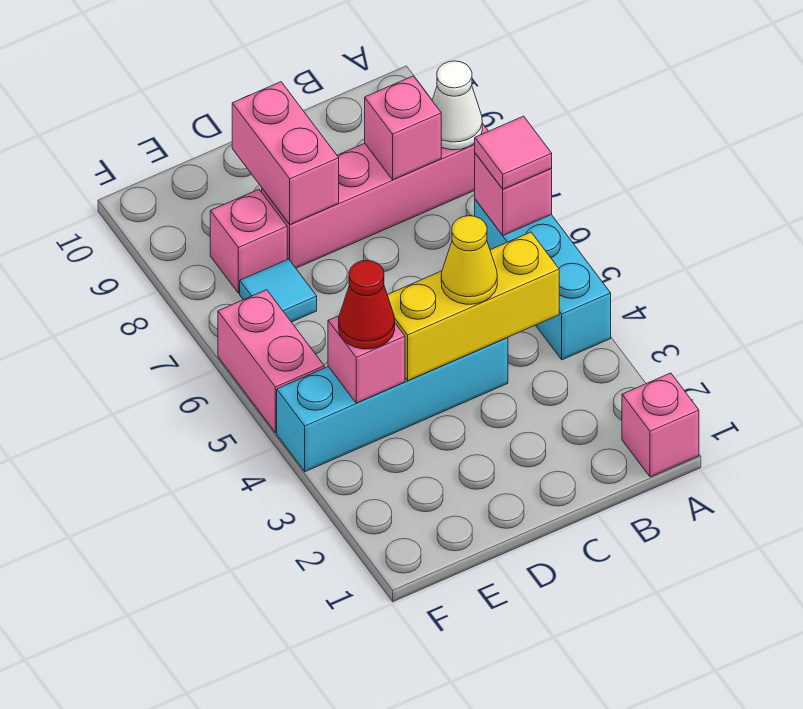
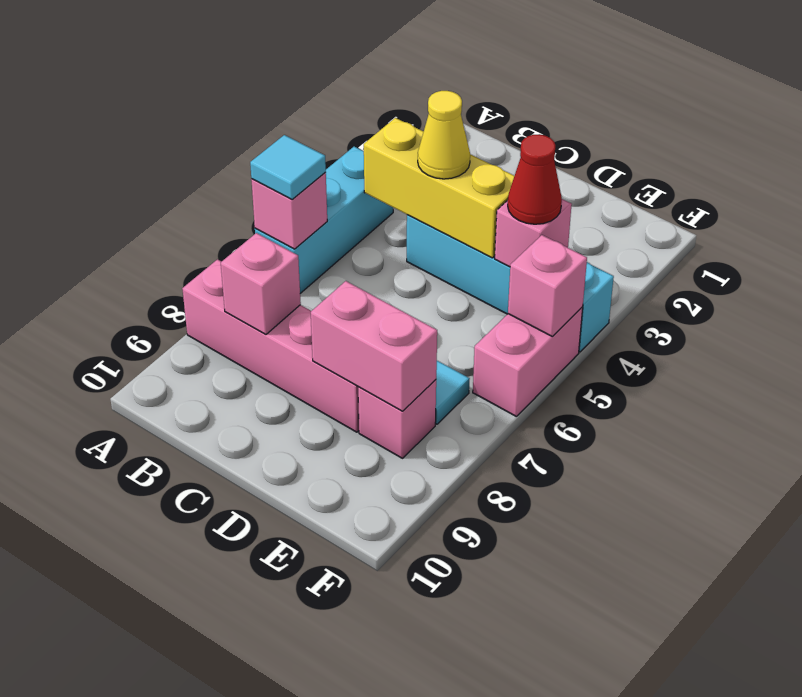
pink brick A1 level 1 -> pink brick F5 level 2
pink tile A6 level 3 -> cyan tile A6 level 3
white cone A8 level 2 -> none
pink brick D8:D9 level 2 -> pink brick D8:E8 level 2

